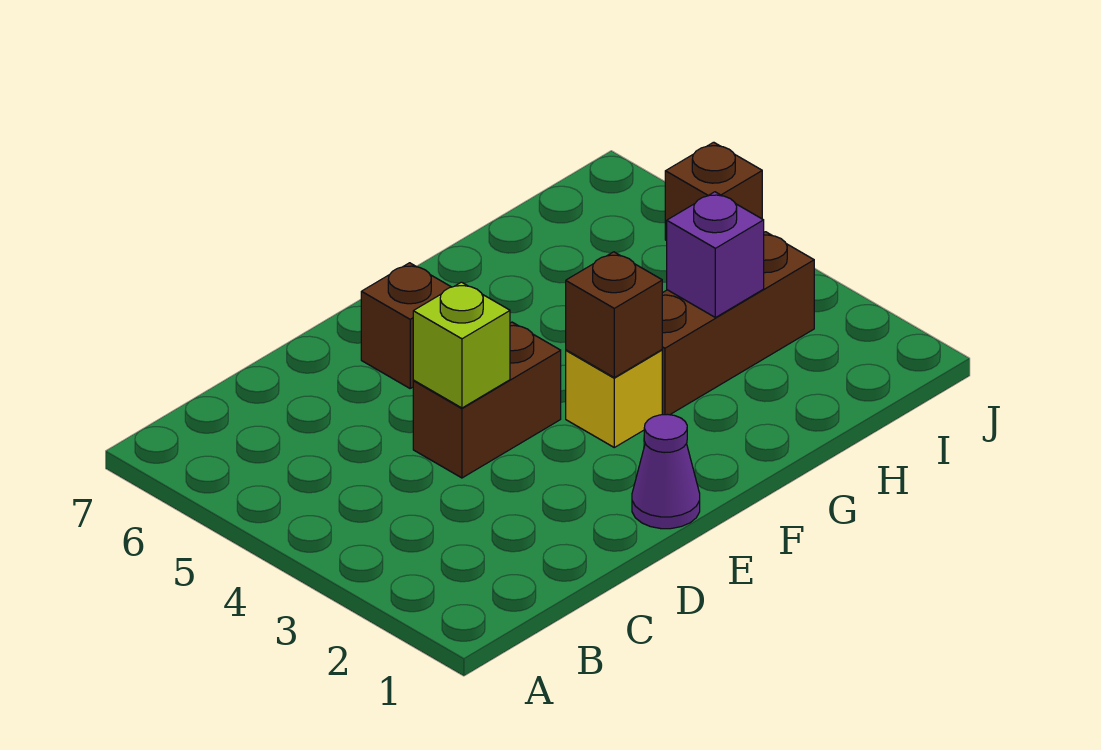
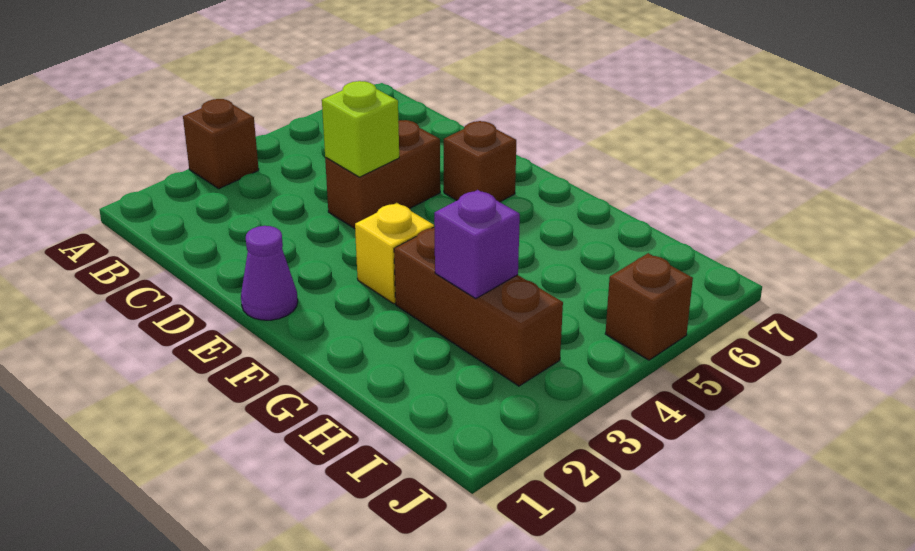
brown brick D4:E4 level 1 -> brown brick D4:D5 level 1
brown brick F3 level 2 -> brown brick A3 level 1

